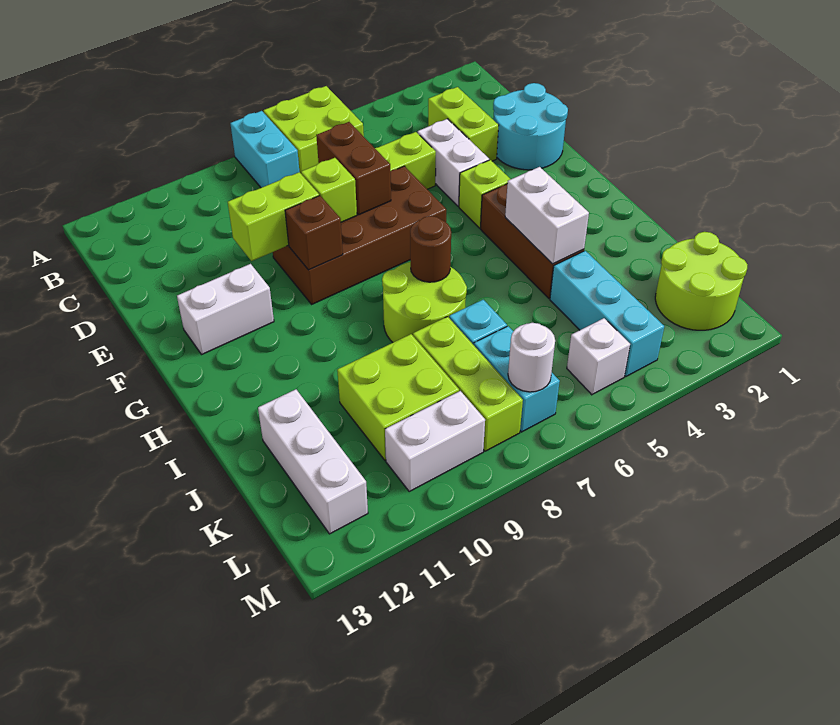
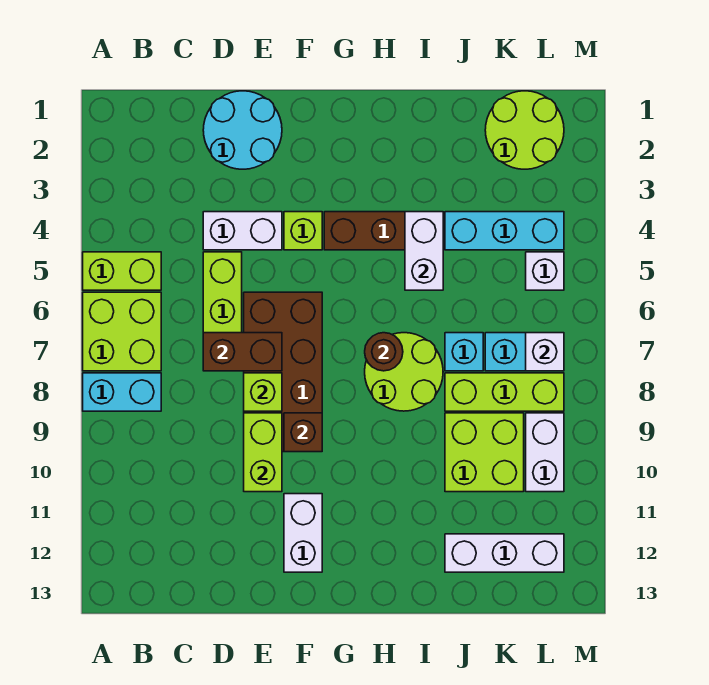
lime brick C3:D3 level 1 -> lime brick A5:B5 level 1
white brick H4:I4 level 2 -> white brick I4:I5 level 2
white round brick L7 level 2 -> white brick L7 level 2

